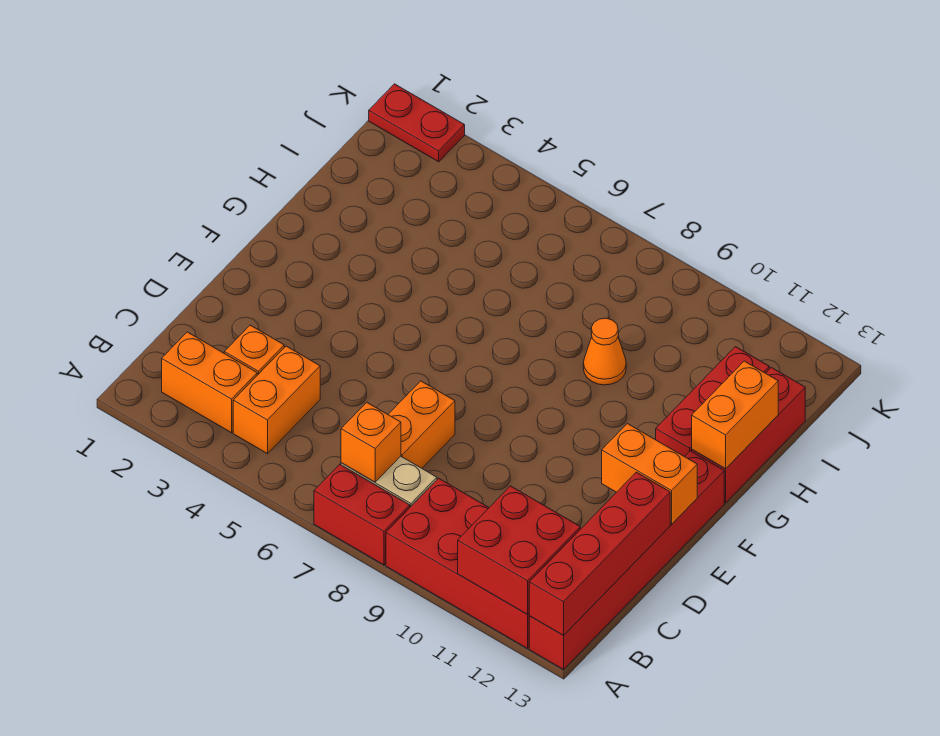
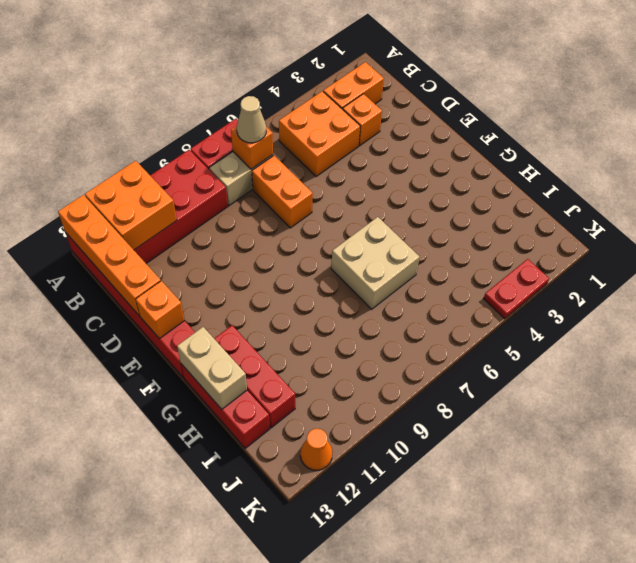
red brick A11:B12 level 2 -> orange brick A11:B12 level 2
red brick A13:D13 level 2 -> orange brick A13:D13 level 2
orange brick B4:C4 level 1 -> orange brick B4:C5 level 1
none -> tan cone B7 level 3
orange brick E12:E13 level 2 -> orange brick E13 level 2
none -> tan brick G6:H7 level 1
orange brick G13:H13 level 2 -> tan brick G13:H13 level 2
orange cone H9 level 1 -> orange cone K12 level 1
red plate K1:K2 level 1 -> red plate K3:K4 level 1

